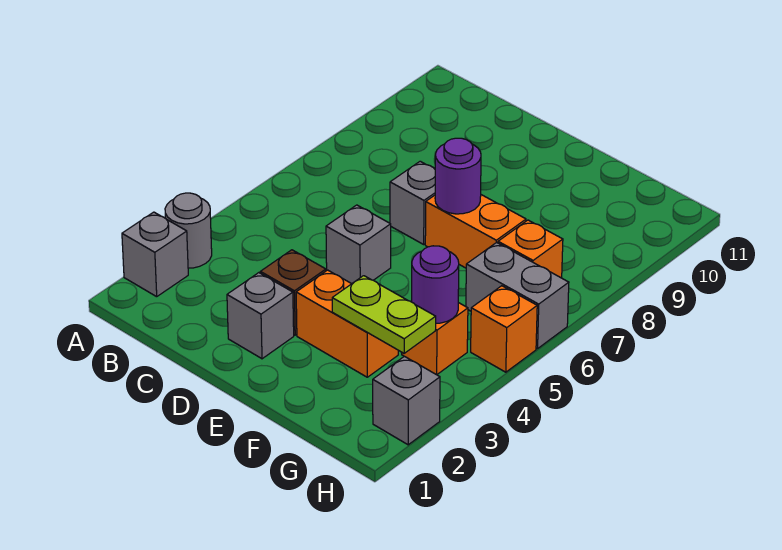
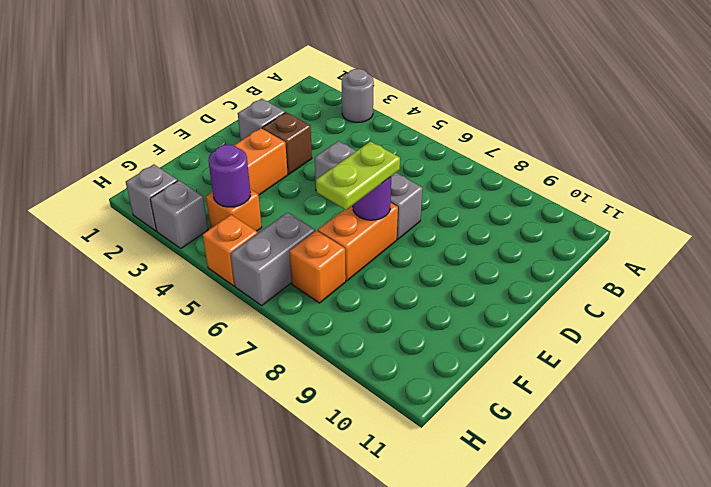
grey brick A2 level 1 -> grey brick H3 level 1
lime plate F3:G3 level 2 -> lime plate E7:F7 level 3

